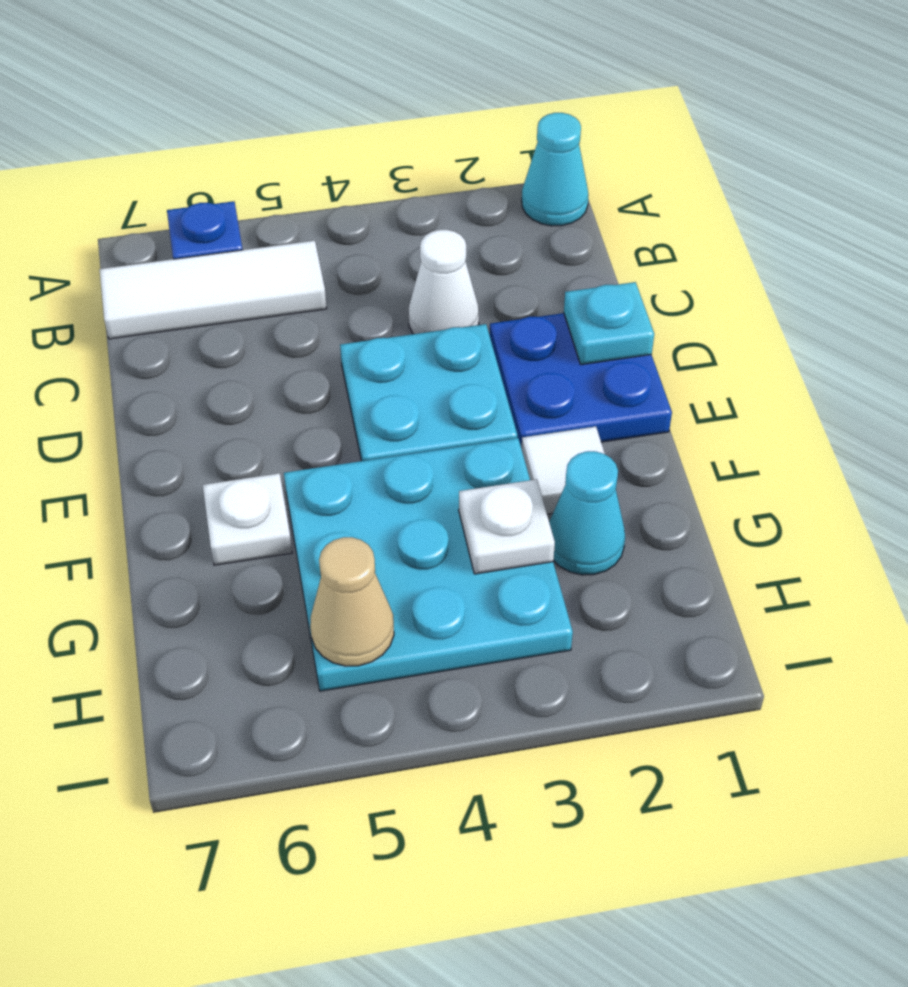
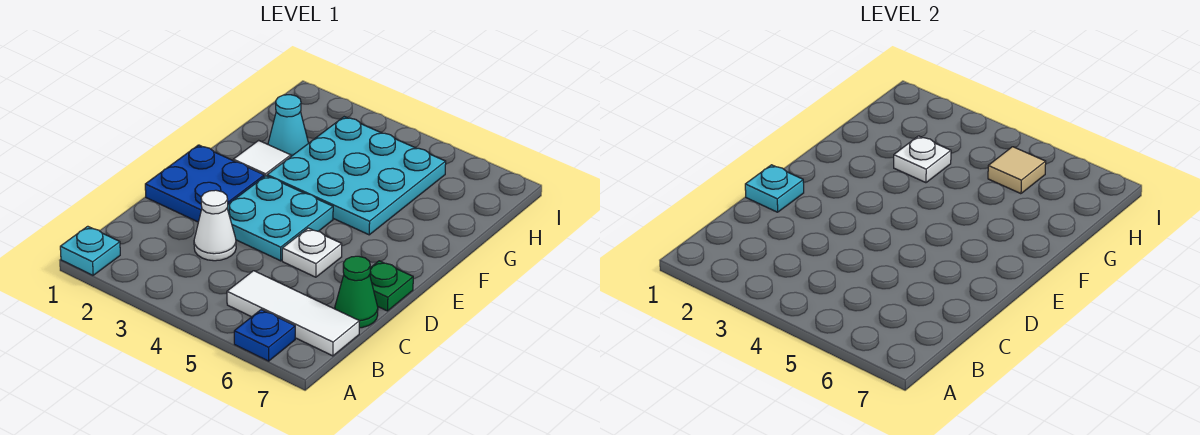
cyan cone A1 level 1 -> cyan plate A1 level 1
none -> green cone C7 level 1
none -> green plate D7 level 1
white plate F6 level 1 -> white plate D5 level 1
tan cone H5 level 2 -> tan tile H5 level 2

